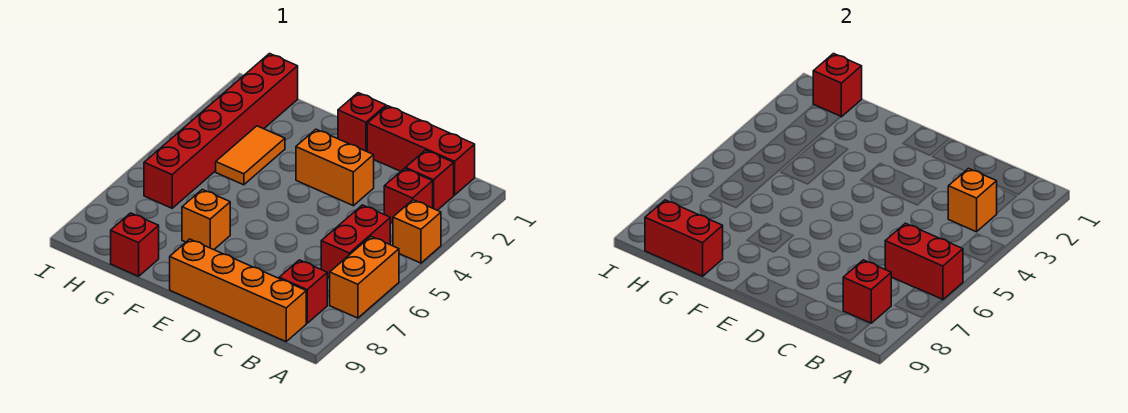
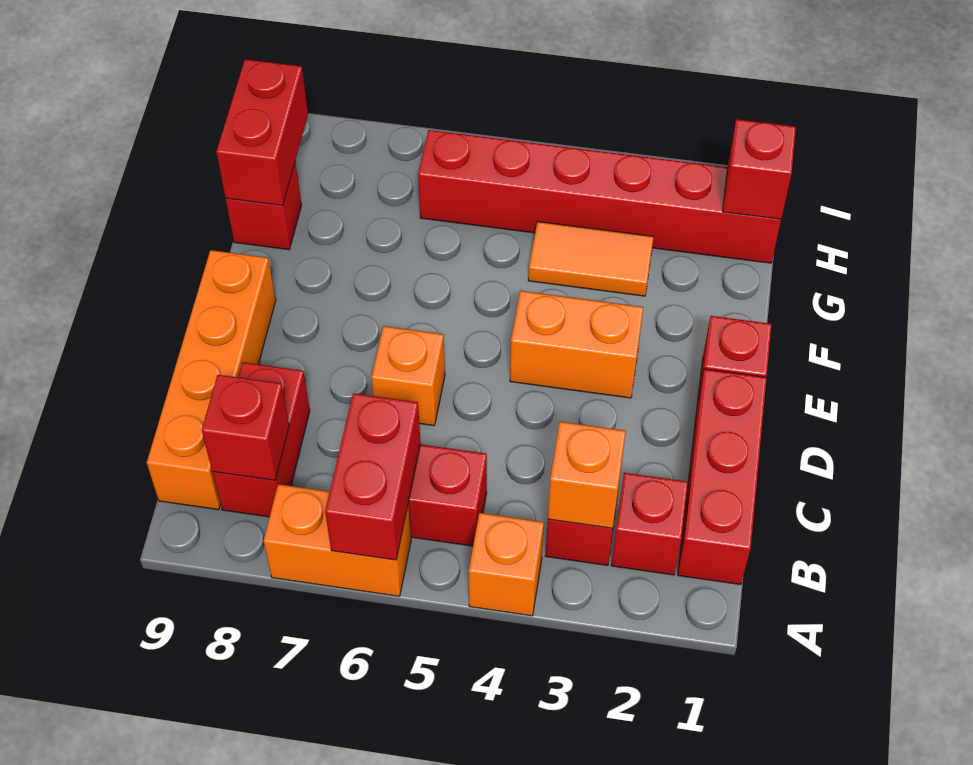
red brick B8 level 1 -> red brick B8:C8 level 1
orange brick D3:E3 level 1 -> orange brick E3:E4 level 1
orange brick F7 level 1 -> orange brick D6 level 1

